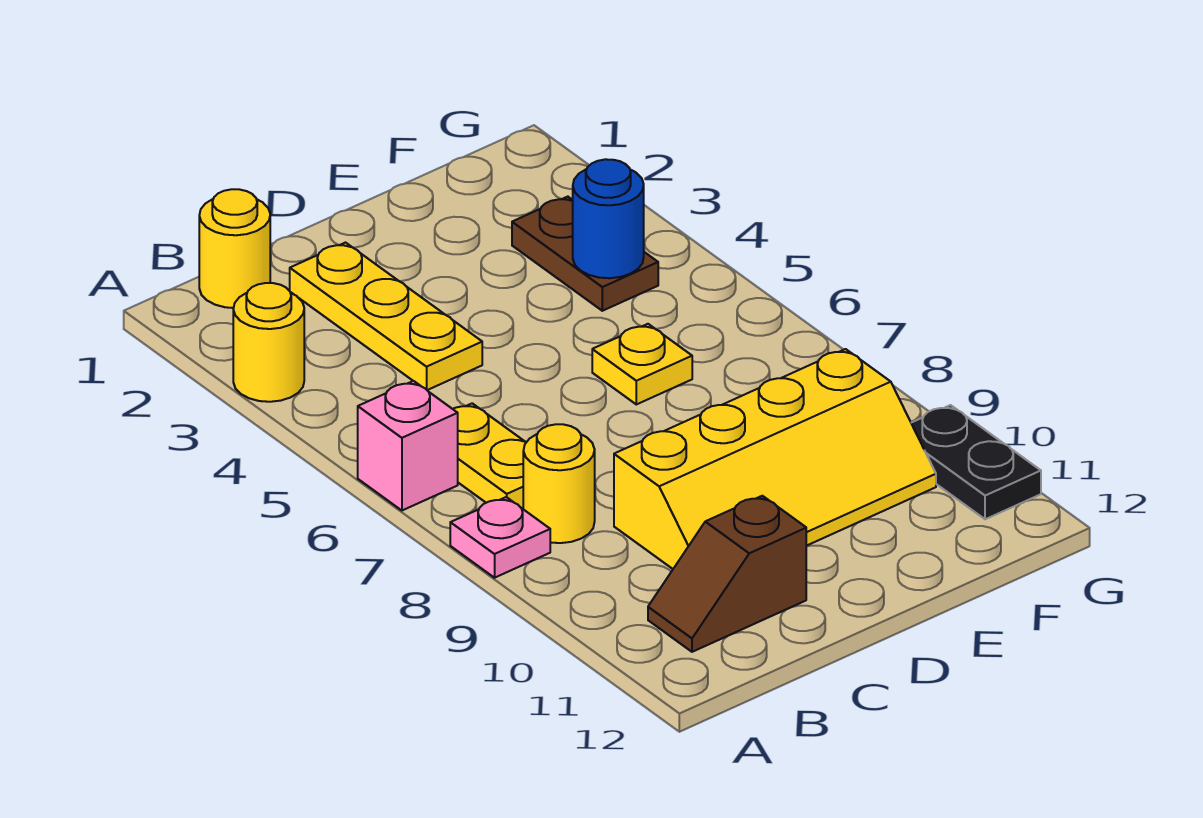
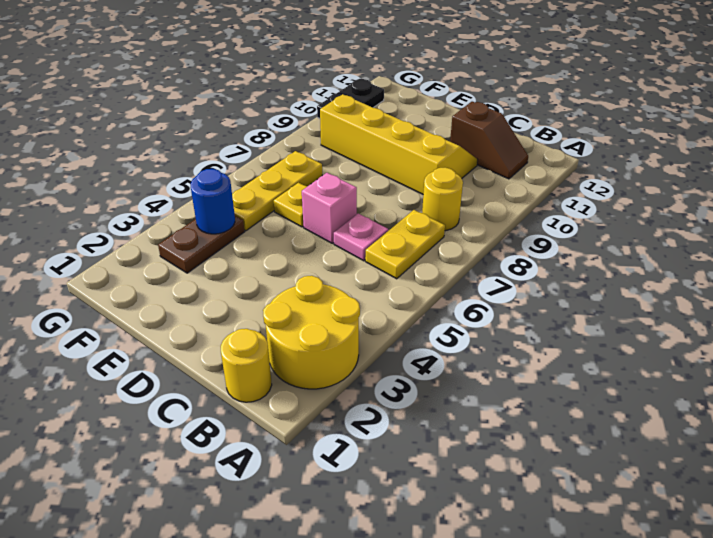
yellow round brick A3 level 1 -> yellow round brick A2:B3 level 1
pink brick A6 level 1 -> pink brick D6 level 1
pink plate A8 level 1 -> pink plate C6 level 1
yellow plate C2:C4 level 1 -> yellow plate F5:F7 level 1

